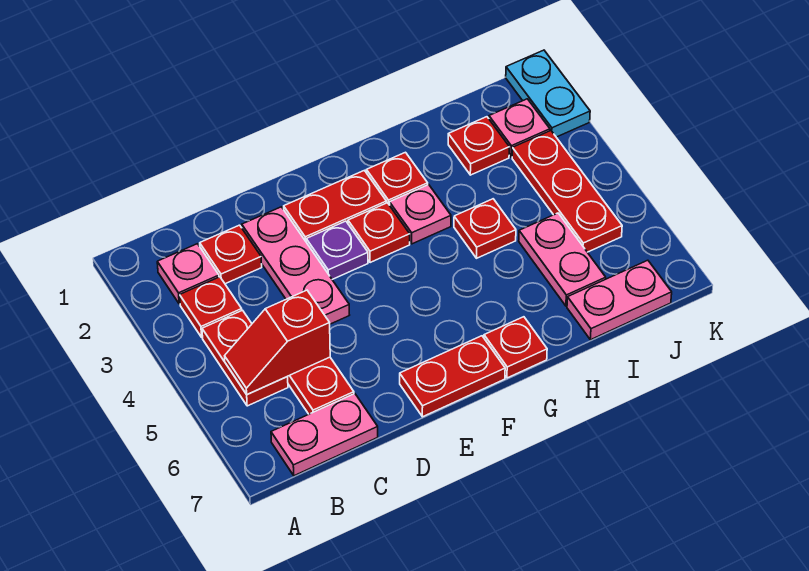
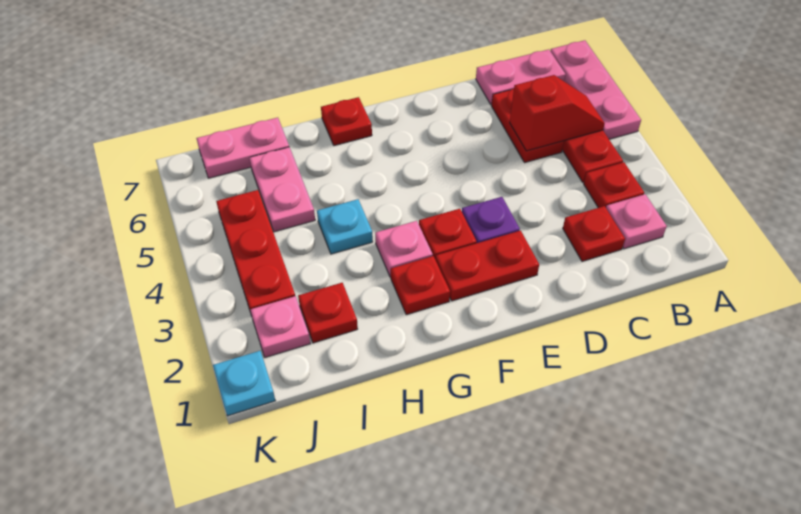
pink plate D2:D4 level 1 -> pink plate A5:A7 level 1
red plate E7:F7 level 1 -> none
red plate H4 level 1 -> cyan plate H4 level 1
cyan plate K1:K2 level 1 -> cyan plate K1 level 1

